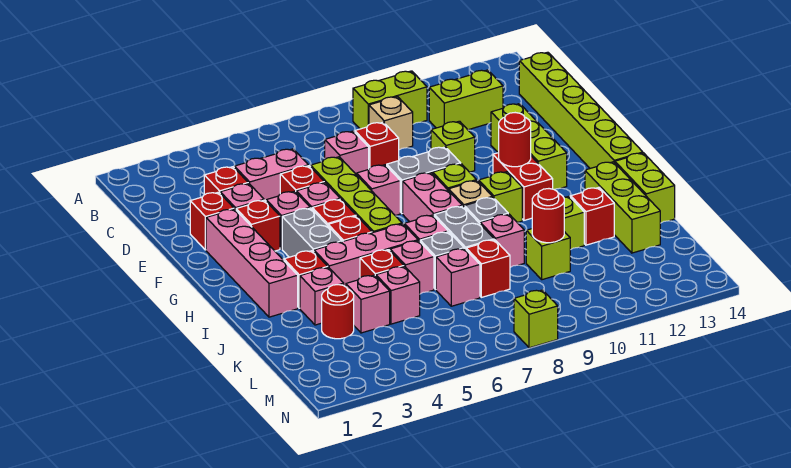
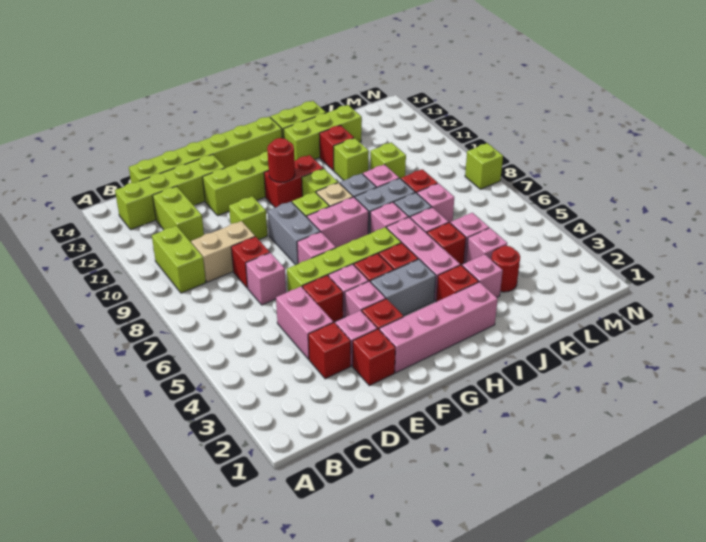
none -> lime brick B13:E13 level 1
tan brick C9 level 1 -> tan brick C9:D9 level 1
red round brick K10 level 2 -> none

